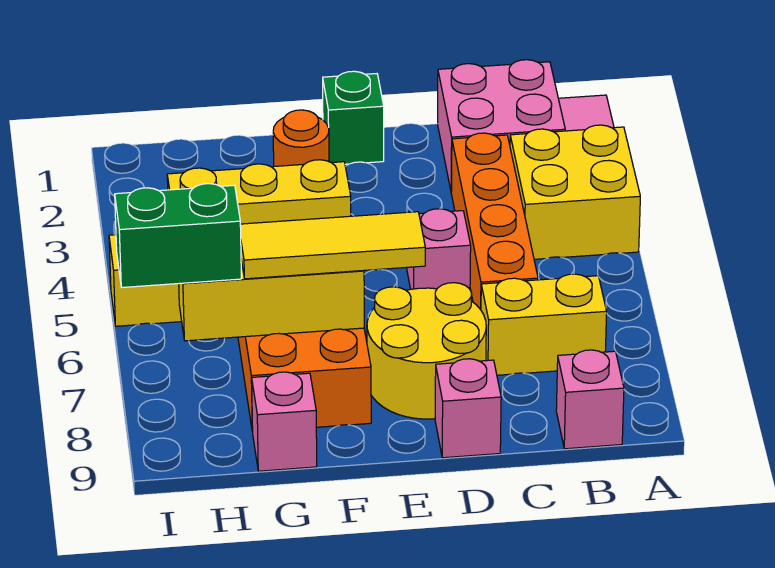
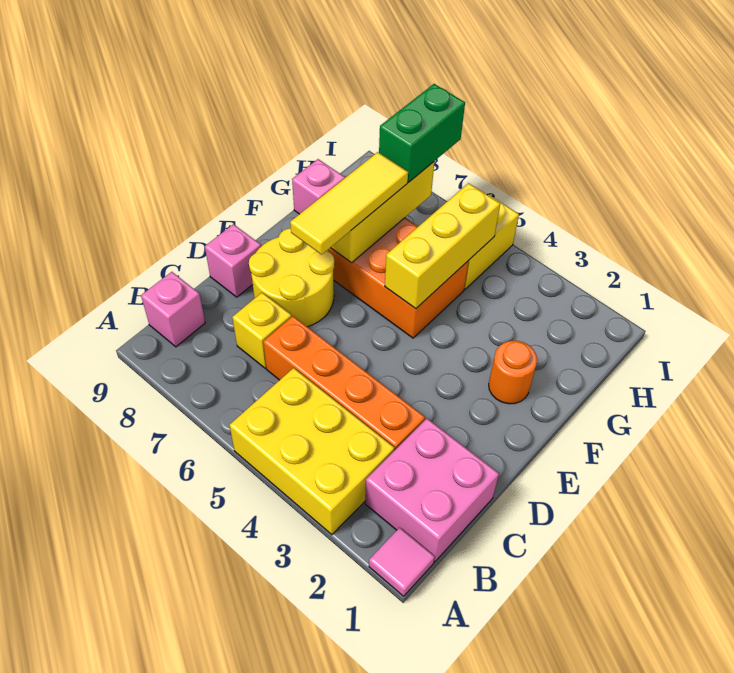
yellow brick A3:B4 level 1 -> yellow brick A3:B5 level 1
yellow brick B7:C7 level 1 -> yellow brick C7 level 1
pink brick D5 level 1 -> none
green brick E1 level 1 -> none

